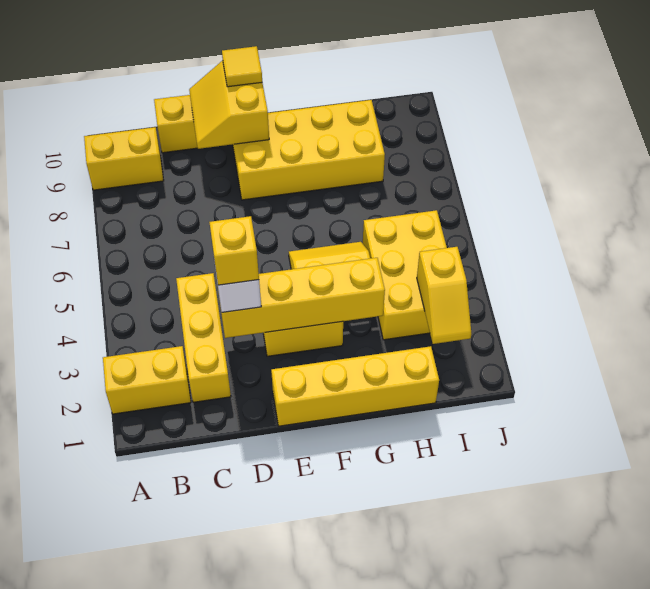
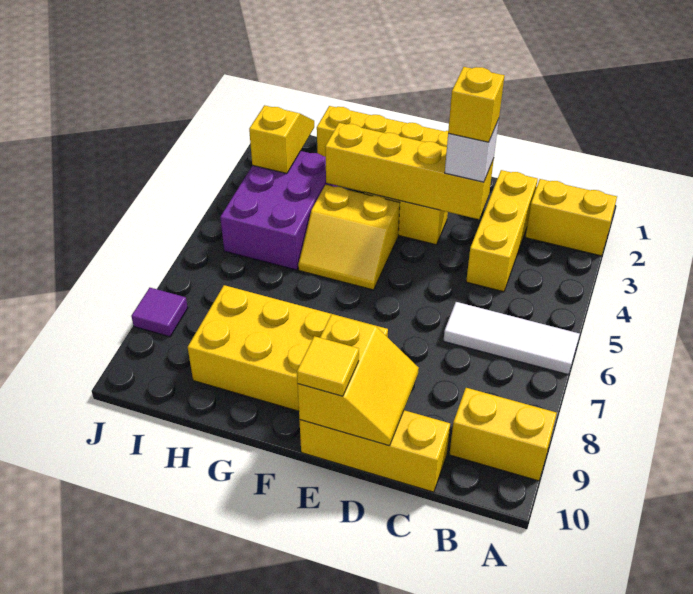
none -> white tile A6:C6 level 1
yellow brick H3:I5 level 1 -> purple brick H3:I5 level 1
none -> purple tile J8 level 1

